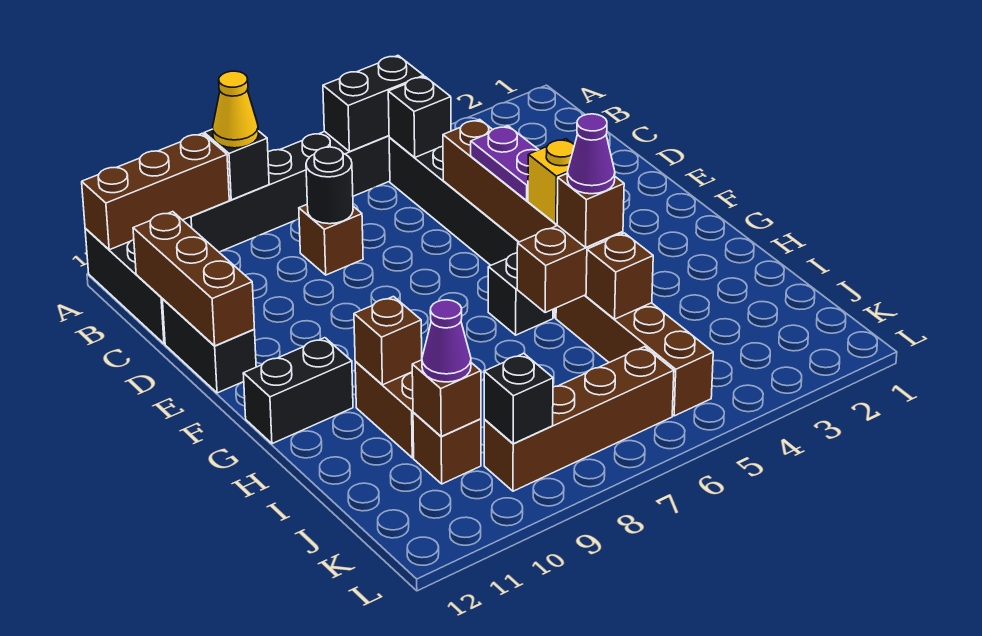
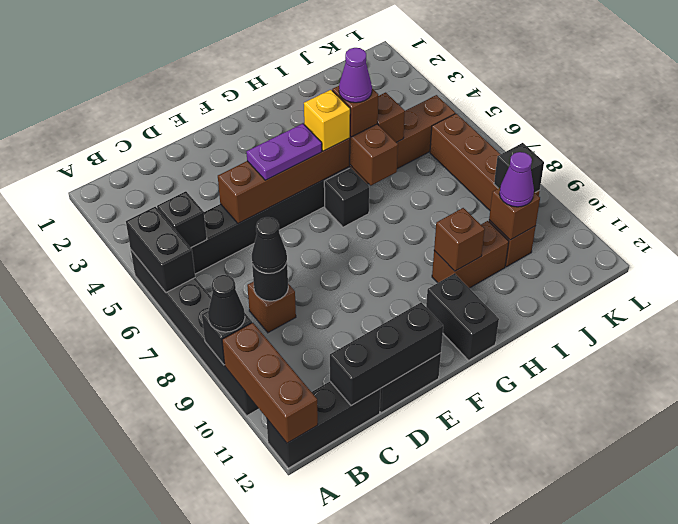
yellow cone A9 level 3 -> black cone A9 level 3
none -> black cone C8 level 3
brown brick C12:E12 level 2 -> black brick C12:E12 level 2

